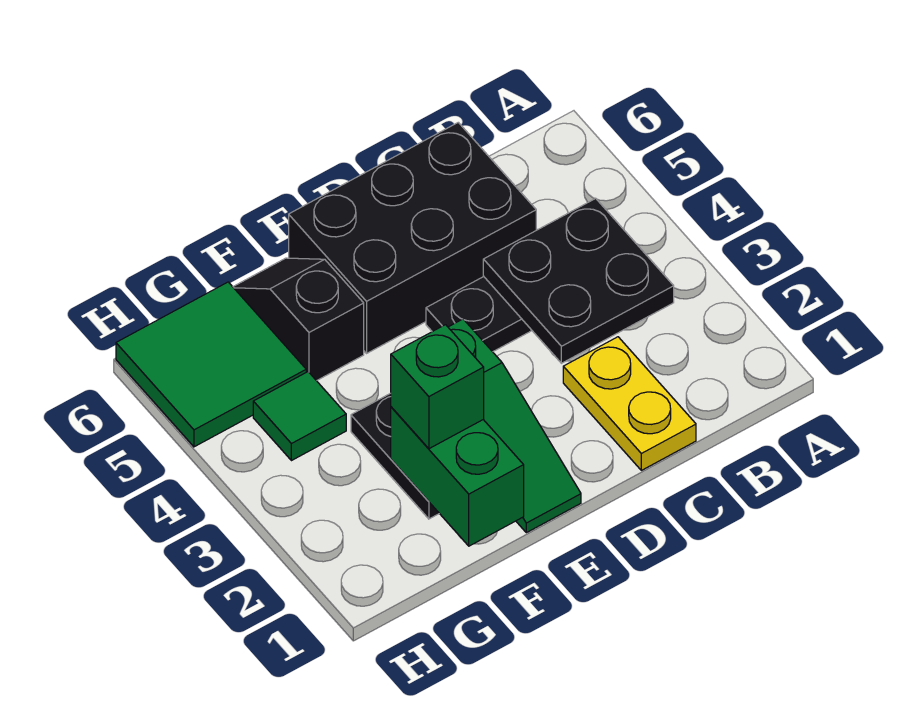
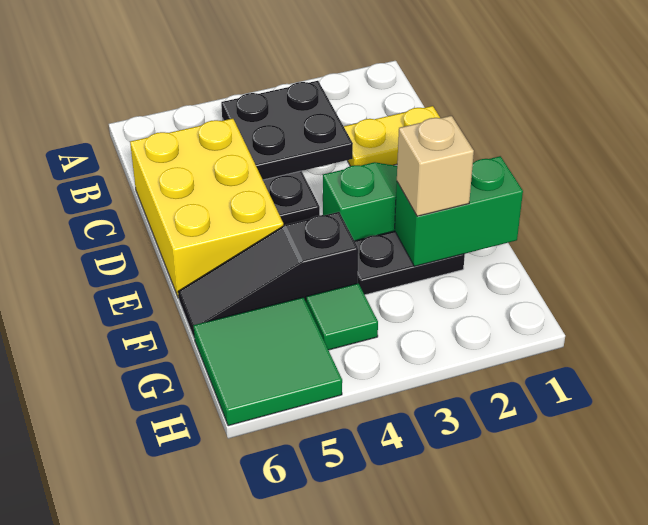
black brick C5:E6 level 1 -> yellow brick C5:E6 level 1
green brick F2 level 3 -> tan brick F2 level 3
black slope F5:F6 level 1 top 5 -> black slope F4:F6 level 1 top 4

